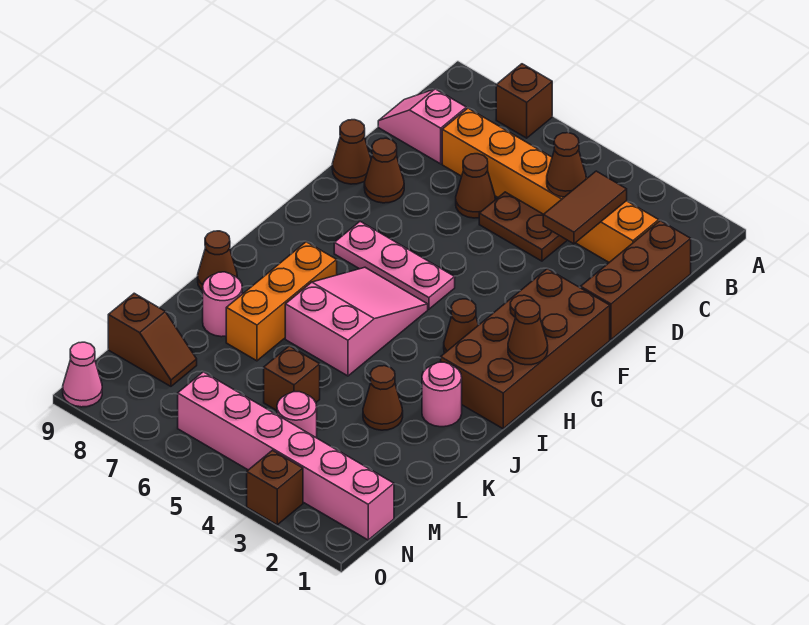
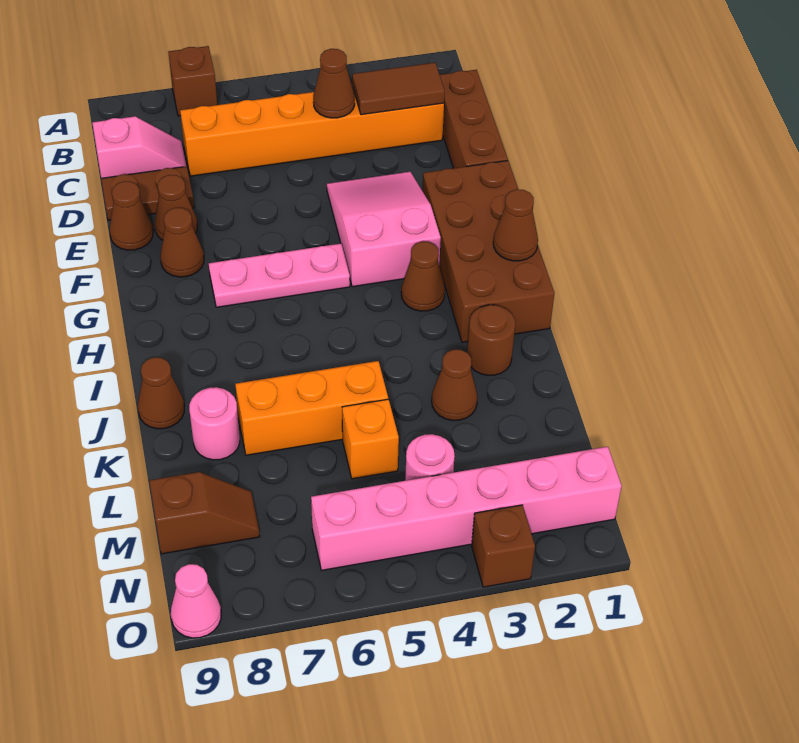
brown tile C3:D3 level 2 -> brown tile C2:C3 level 2
pink slope C8:C9 level 1 top 8 -> pink slope C8:C9 level 1 top 9
brown plate D4:D5 level 1 -> brown plate D8:D9 level 1
brown cone D6 level 1 -> brown cone F8 level 1
pink slope H5:J6 level 1 top J -> pink slope E3:G4 level 1 top G
orange brick I7:K7 level 1 -> orange brick K5:K7 level 1
pink round brick J2 level 1 -> brown round brick J2 level 1
brown brick L5 level 1 -> orange brick L5 level 1

